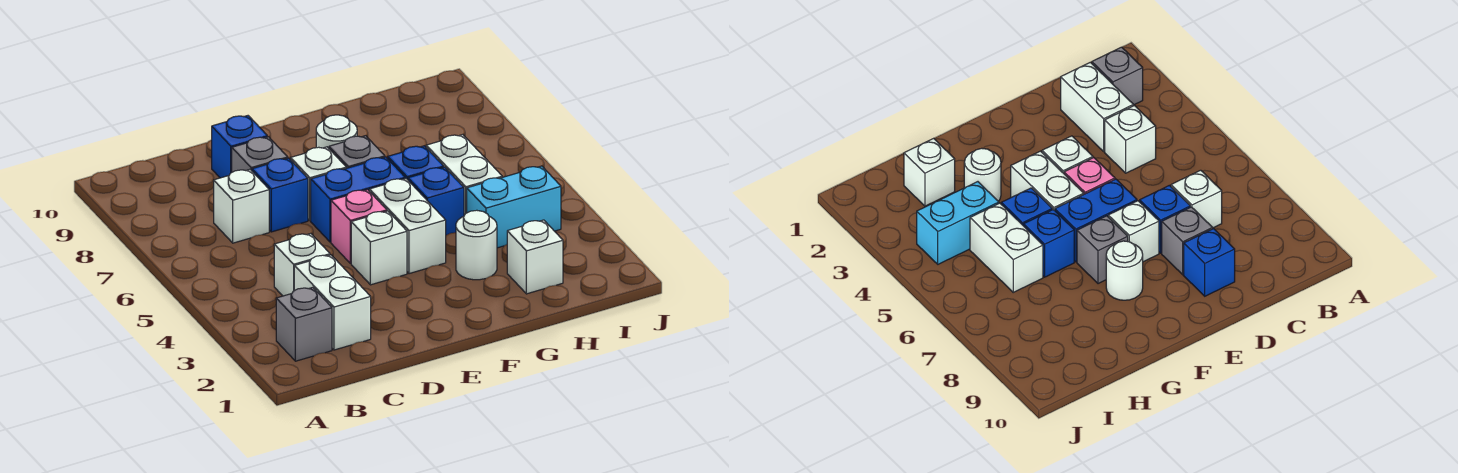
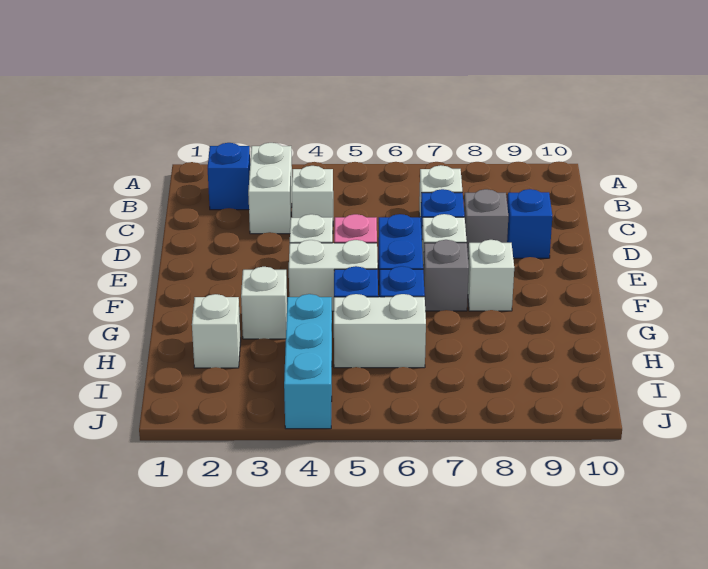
grey brick B2 level 1 -> blue brick B2 level 1
white brick C2:C3 level 1 -> white brick B3:C3 level 1
white round brick F8 level 1 -> white brick F8 level 1
white round brick G3 level 1 -> white brick G3 level 1
cyan brick H4:I4 level 1 -> cyan brick H4:J4 level 1

